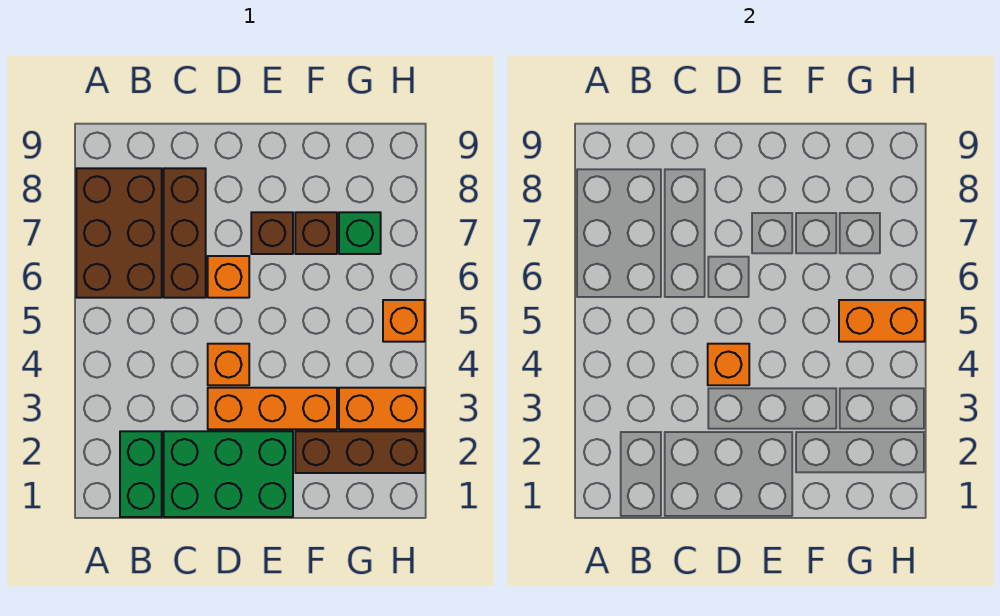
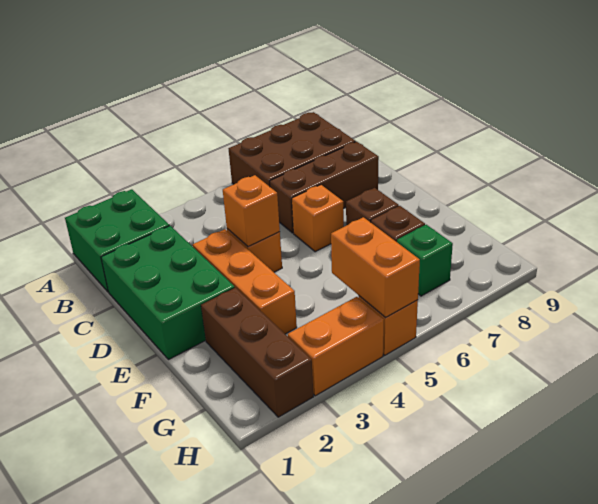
green brick B1:B2 level 1 -> green brick A1:B2 level 1
orange brick G3:H3 level 1 -> orange brick H3:H4 level 1

